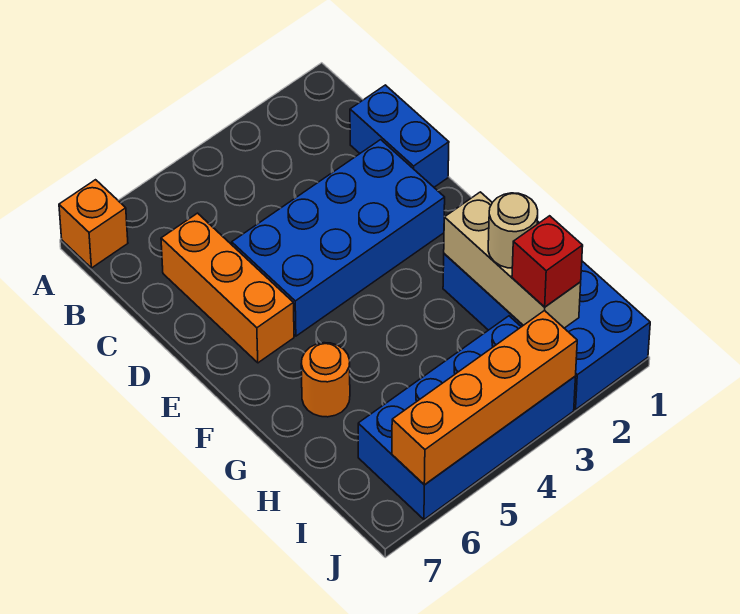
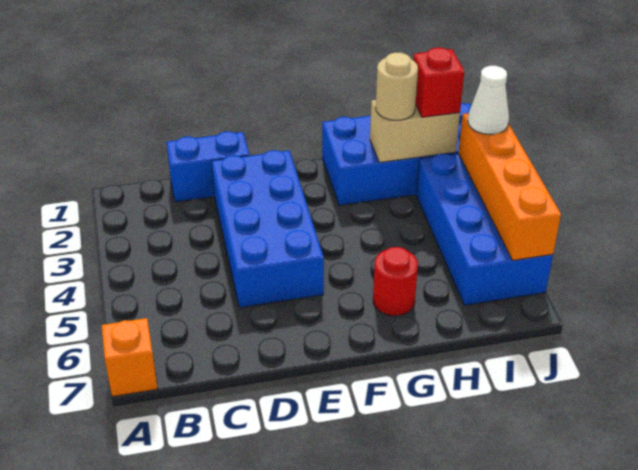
orange brick C6:E6 level 1 -> none
tan brick G2:I2 level 2 -> tan brick H2:I2 level 2
orange round brick G6 level 1 -> red round brick G6 level 1
none -> white cone J3 level 3

